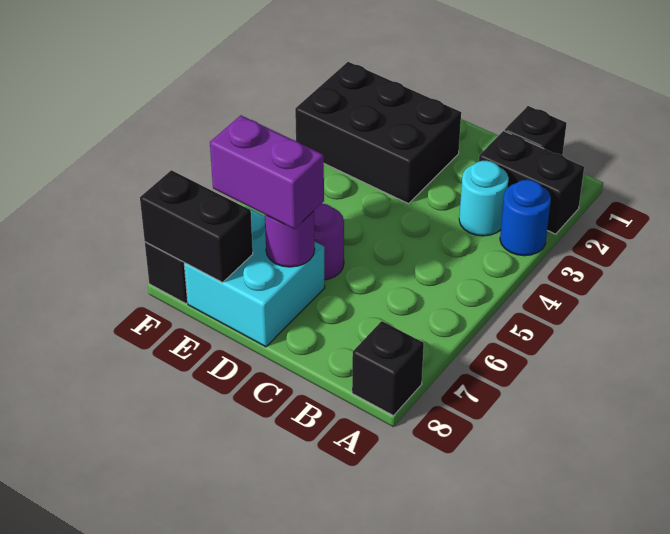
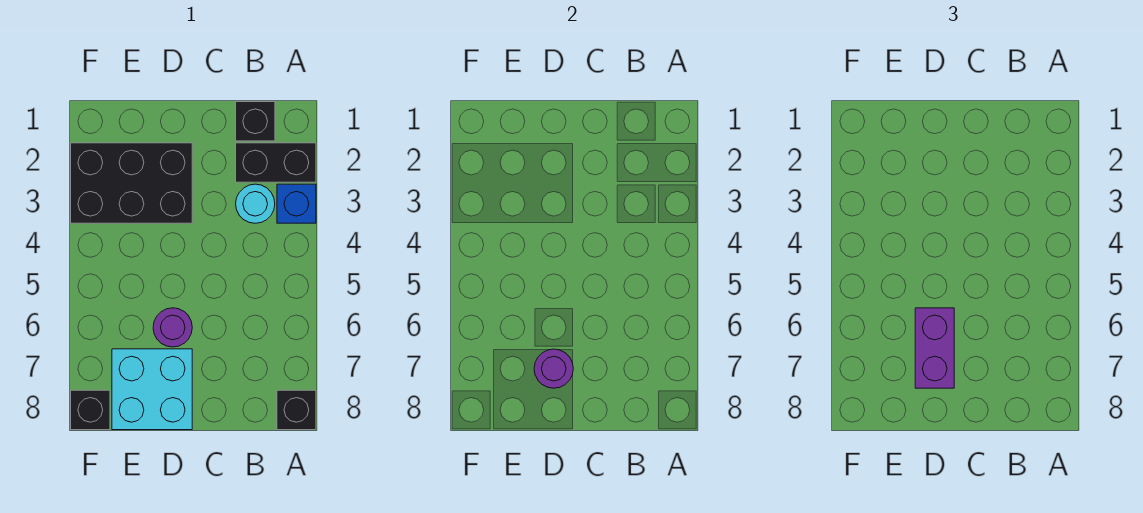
blue round brick A3 level 1 -> blue brick A3 level 1
purple brick D7:E7 level 3 -> purple brick D6:D7 level 3
black brick E8:F8 level 2 -> none

